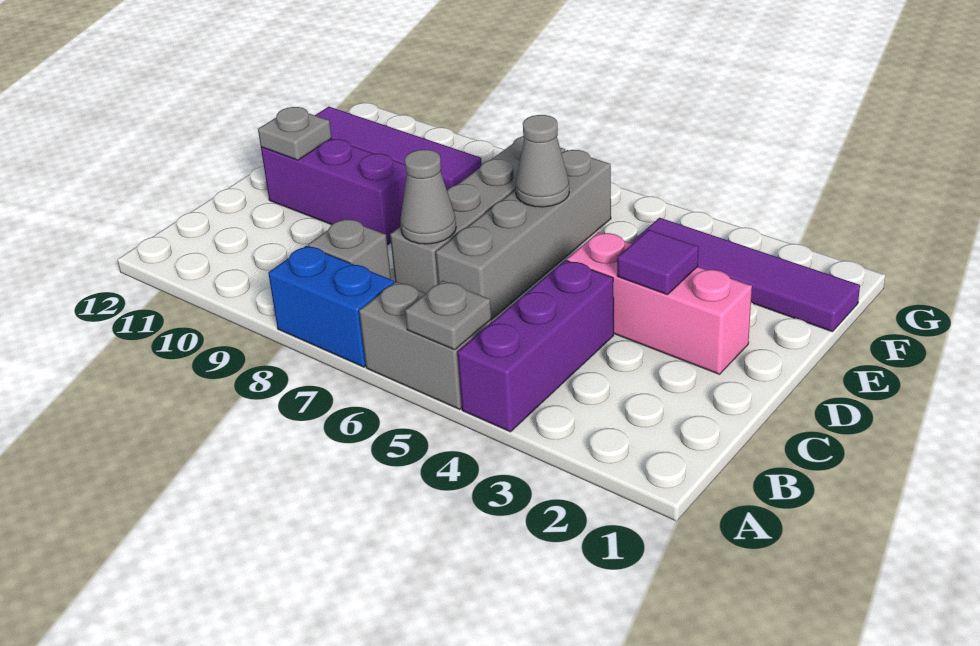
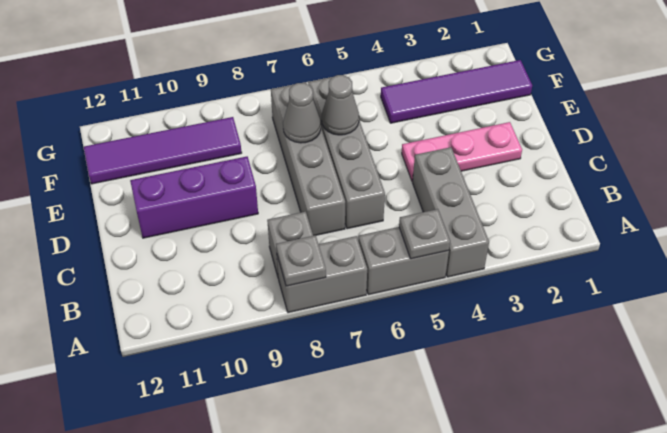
purple brick A4:C4 level 1 -> grey brick A4:C4 level 1
blue brick A7:A8 level 1 -> grey brick A7:A8 level 1
grey cone C7 level 2 -> grey cone E7 level 2
pink brick D2:D4 level 1 -> pink plate D2:D4 level 1
purple tile D3 level 2 -> none
grey plate D11 level 2 -> grey plate A8 level 2

